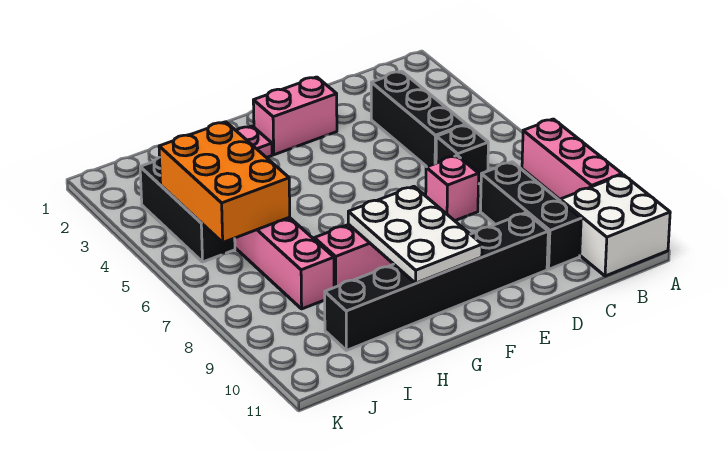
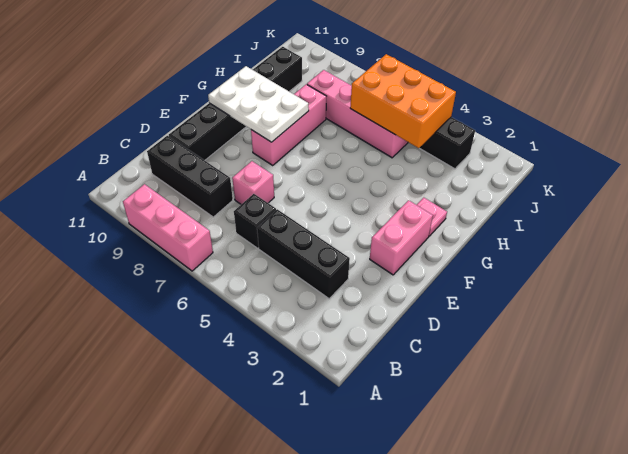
white brick A10:B11 level 1 -> none

